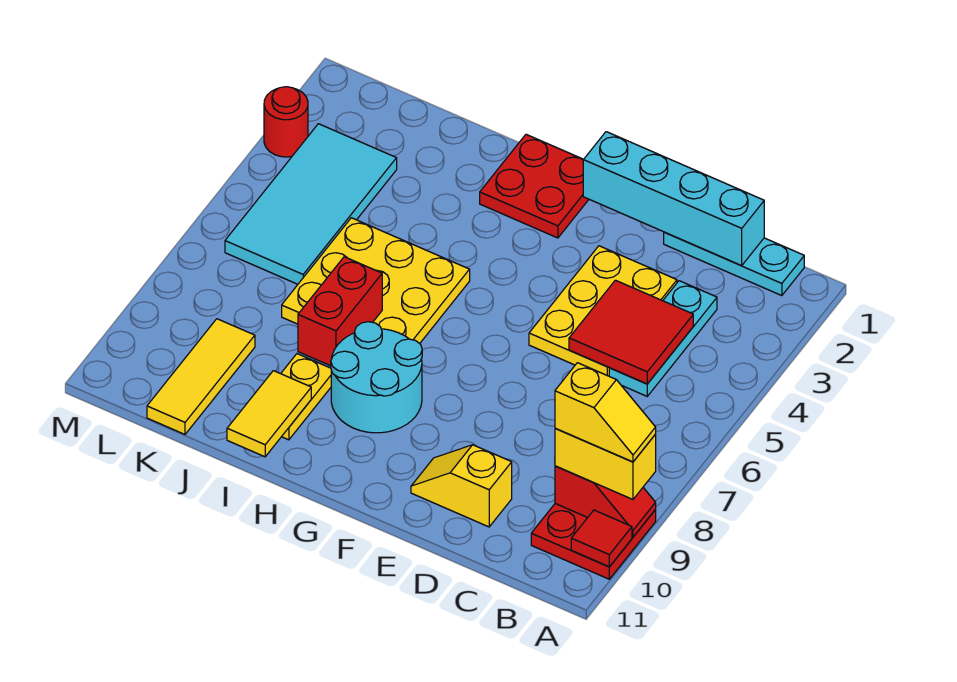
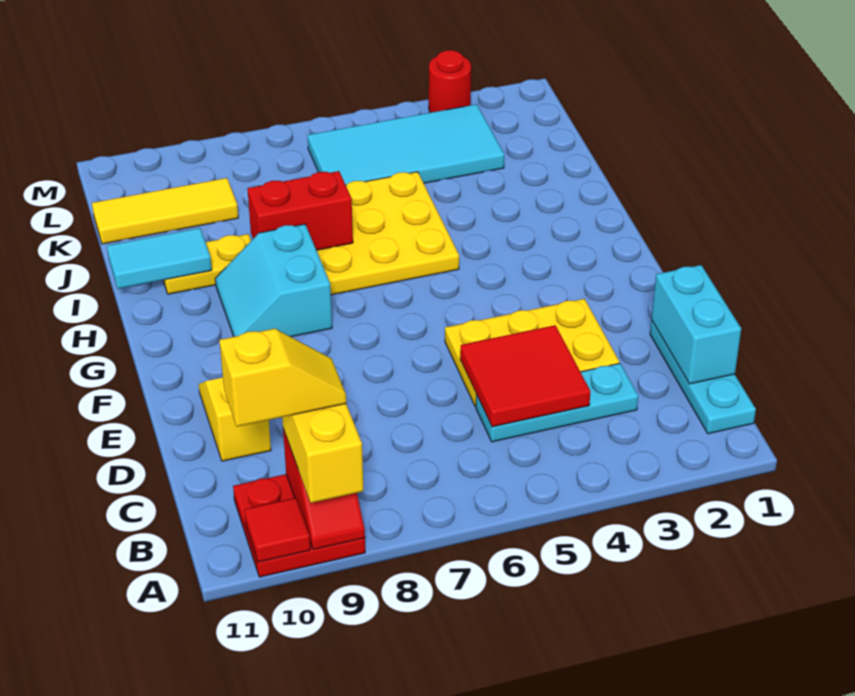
yellow slope A9:B9 level 4 top B -> yellow slope B9:B10 level 4 top 10
cyan brick C1:F1 level 2 -> cyan brick C1:D1 level 2
red plate G1:H2 level 1 -> none
cyan round brick G8:H9 level 1 -> cyan slope G8:H9 level 1 top 8
yellow tile I10:I11 level 2 -> cyan tile I10:I11 level 2

